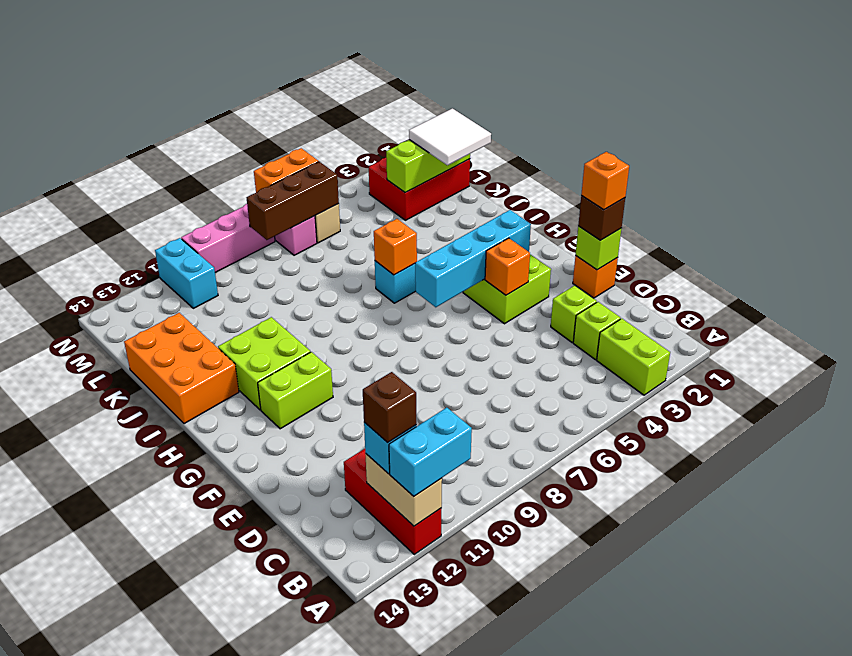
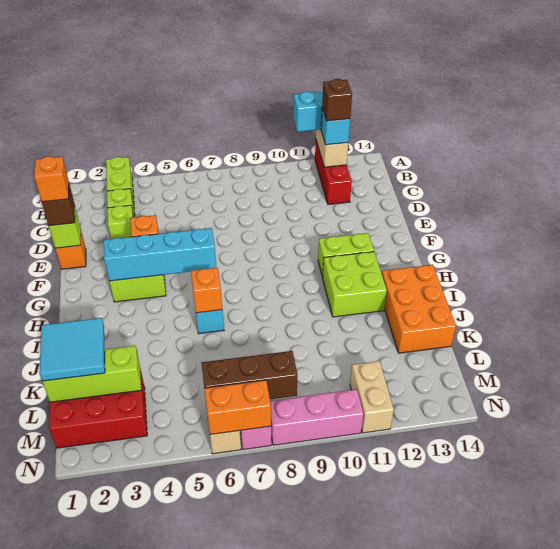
white tile K1:L2 level 3 -> cyan tile K1:L2 level 3
cyan brick M11:N11 level 1 -> tan brick M11:N11 level 1

